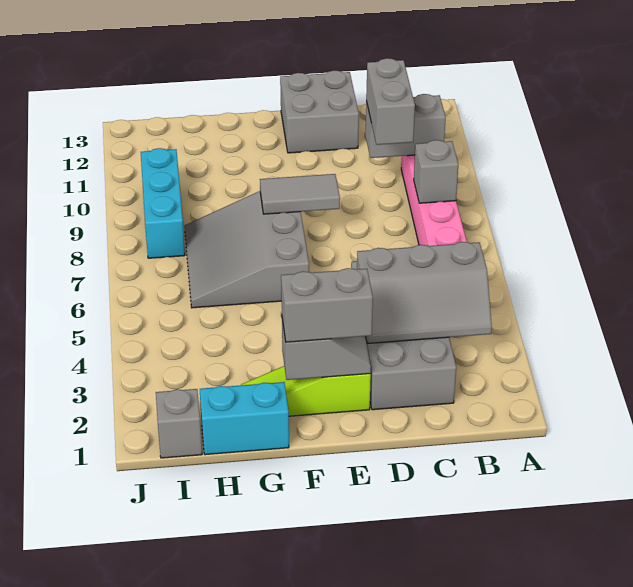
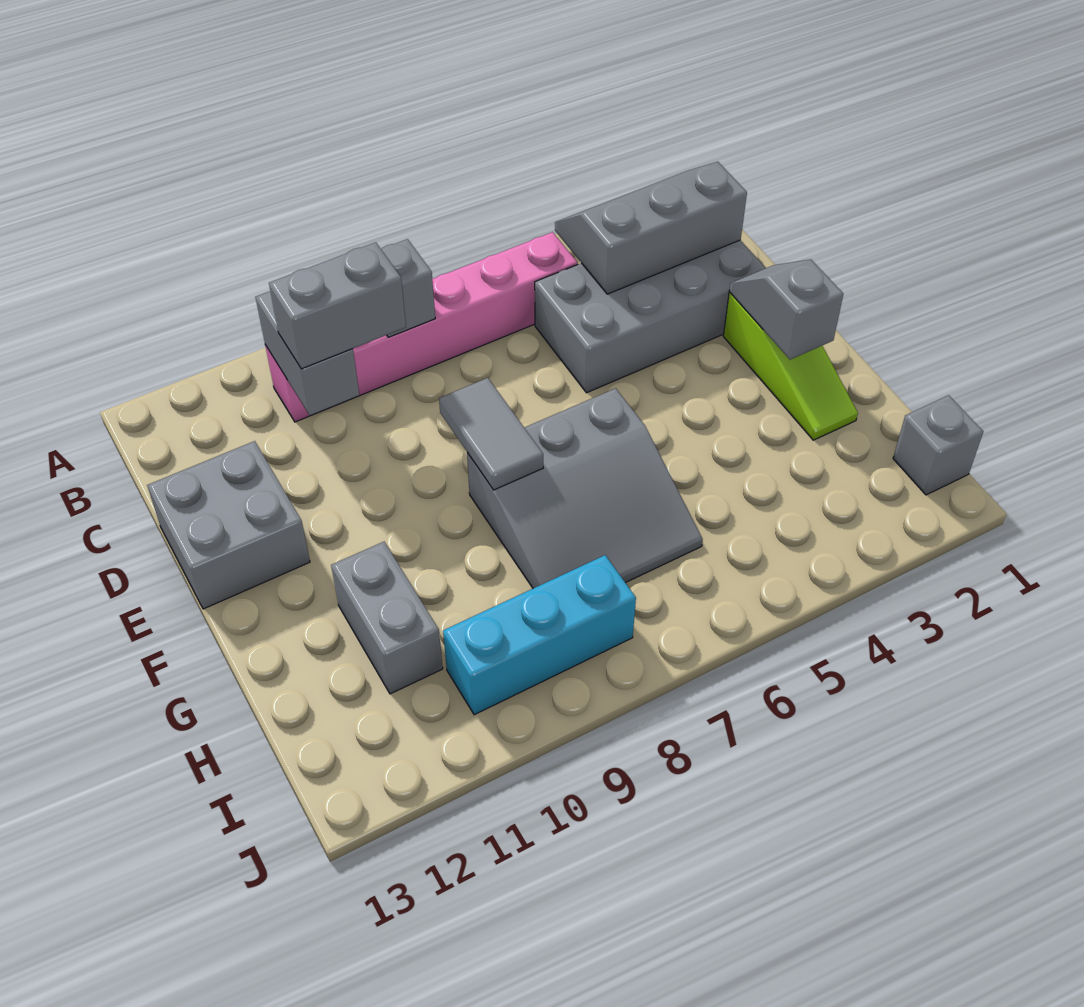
grey slope B3:D4 level 2 top 4 -> grey slope B2:C4 level 2 top C
grey brick E2:F2 level 3 -> grey brick G11:H11 level 1
cyan brick G1:H1 level 1 -> none

